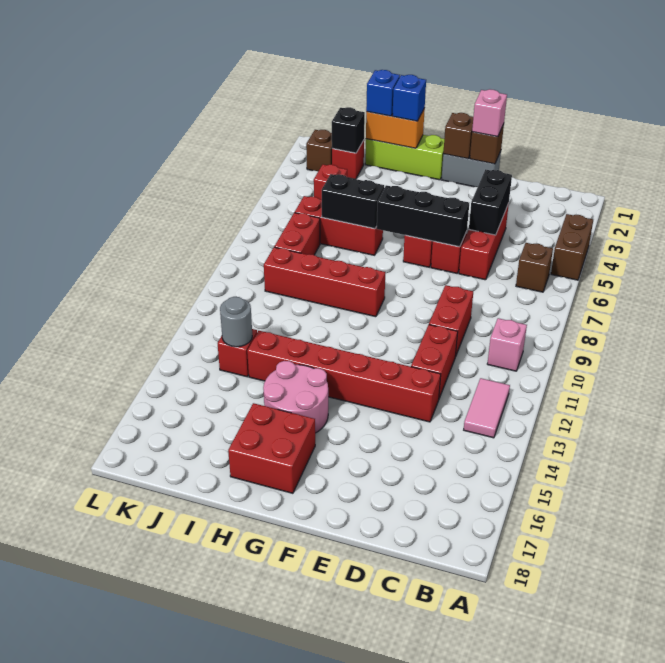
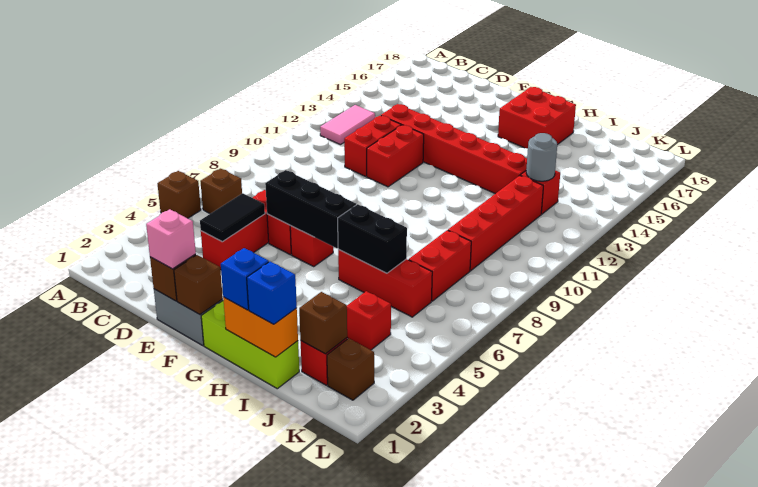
brown brick A4:A5 level 1 -> brown brick A5 level 1
pink brick B10 level 1 -> none
black brick D4:D5 level 2 -> black tile D4:D5 level 2
red brick D9:D10 level 1 -> red brick E11:E12 level 1
red brick G9:J9 level 1 -> red brick J9:J12 level 1
pink round brick G14:H15 level 1 -> none
black brick J2 level 2 -> brown brick J2 level 2

